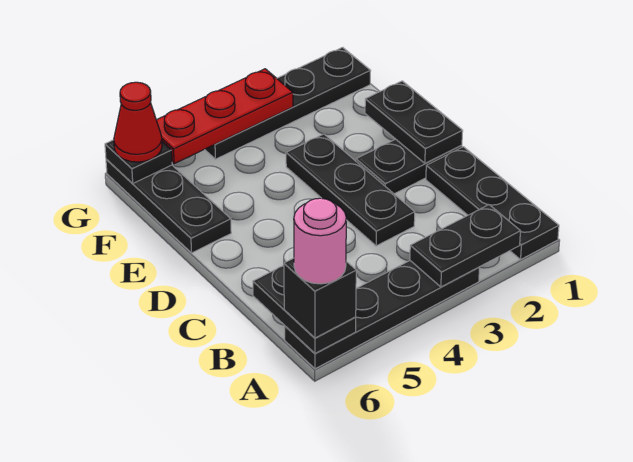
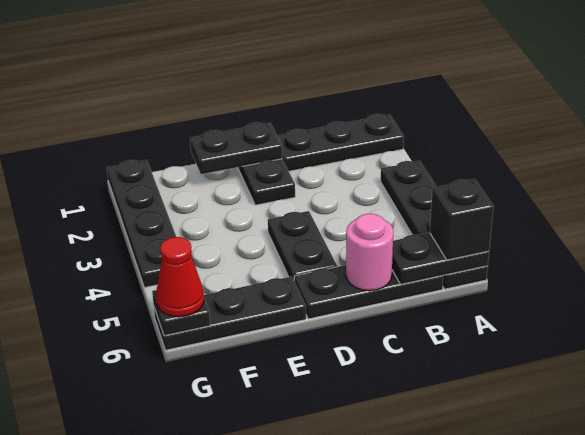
black plate A2:A3 level 2 -> black plate D4:D5 level 1
pink round brick A6 level 4 -> pink round brick C6 level 2
black plate C3:E3 level 1 -> black plate B6:D6 level 1
red plate G3:G5 level 2 -> none

